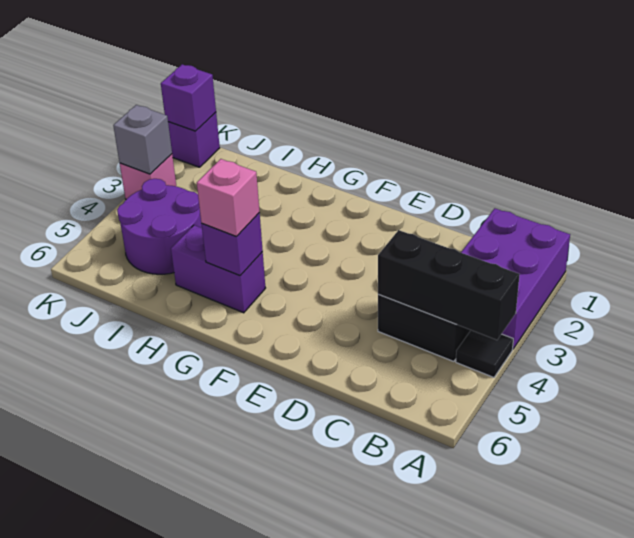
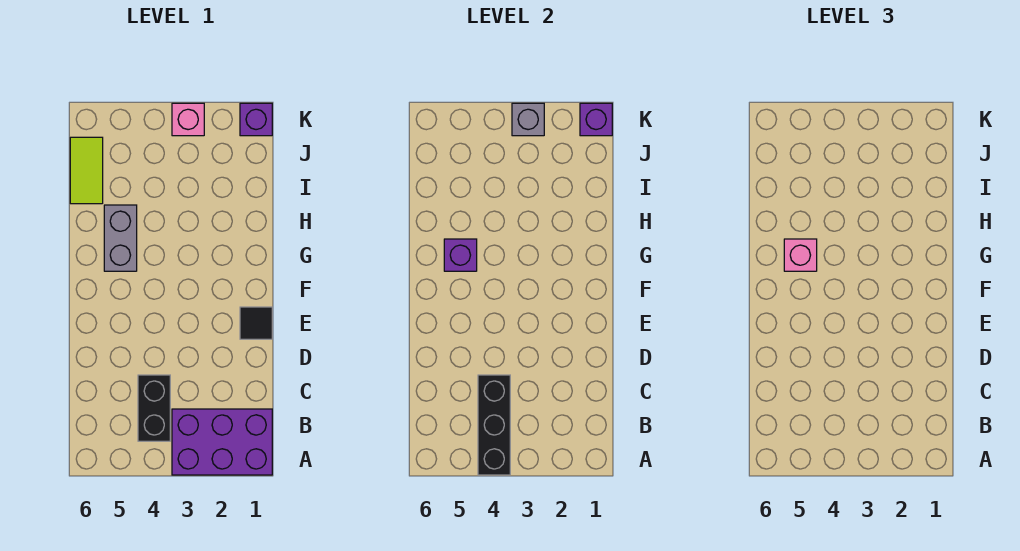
black tile A4 level 1 -> black tile E1 level 1
purple brick G5:H5 level 1 -> grey brick G5:H5 level 1
purple round brick I4:J5 level 1 -> none
none -> lime tile I6:J6 level 1

